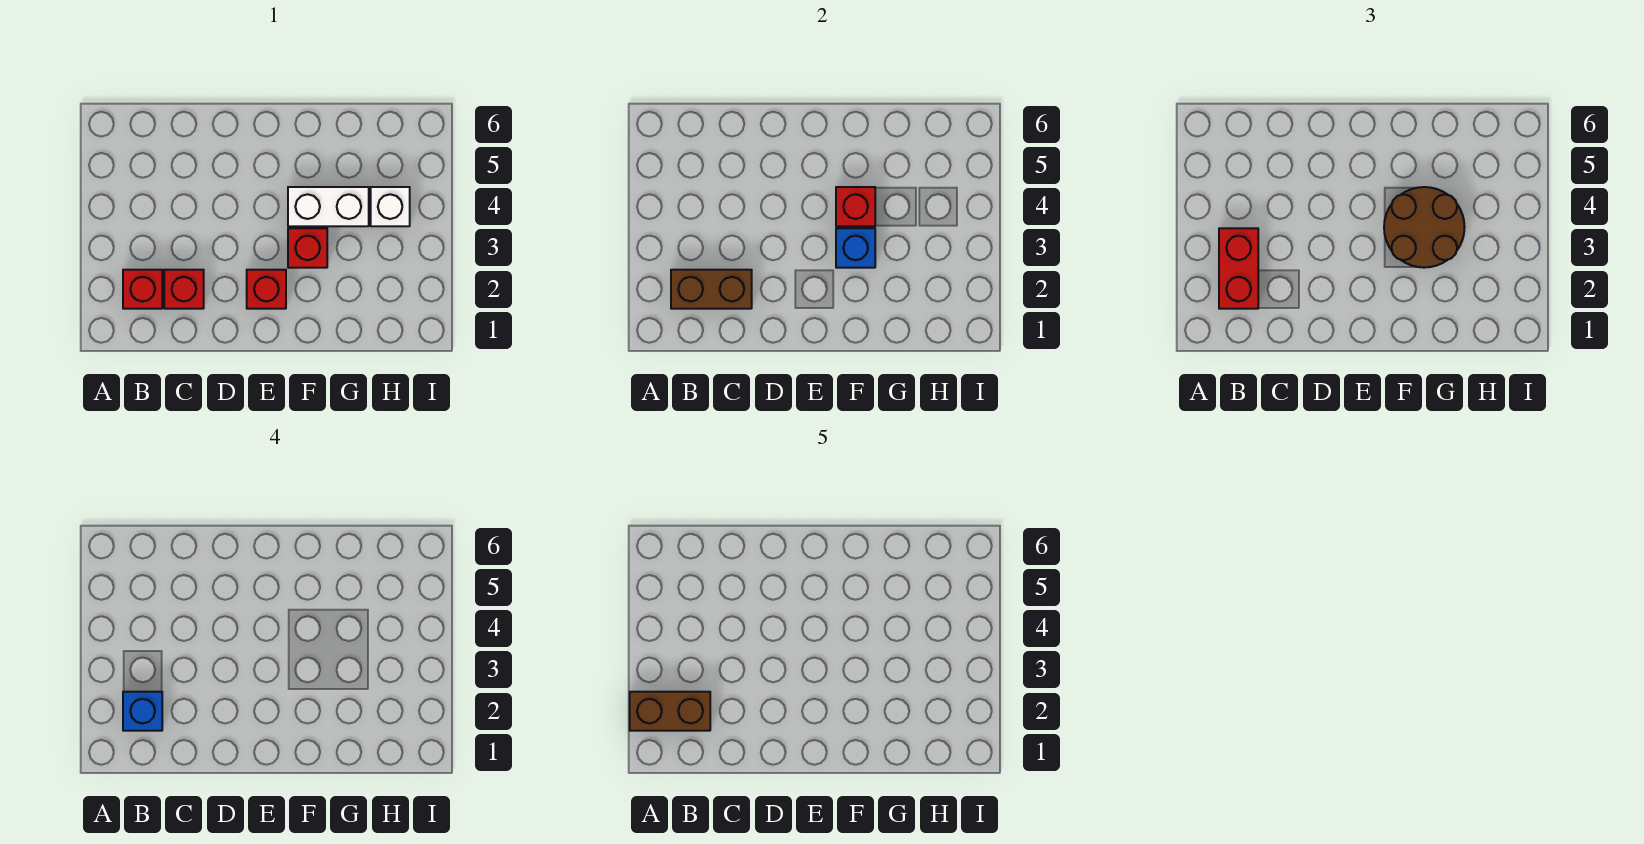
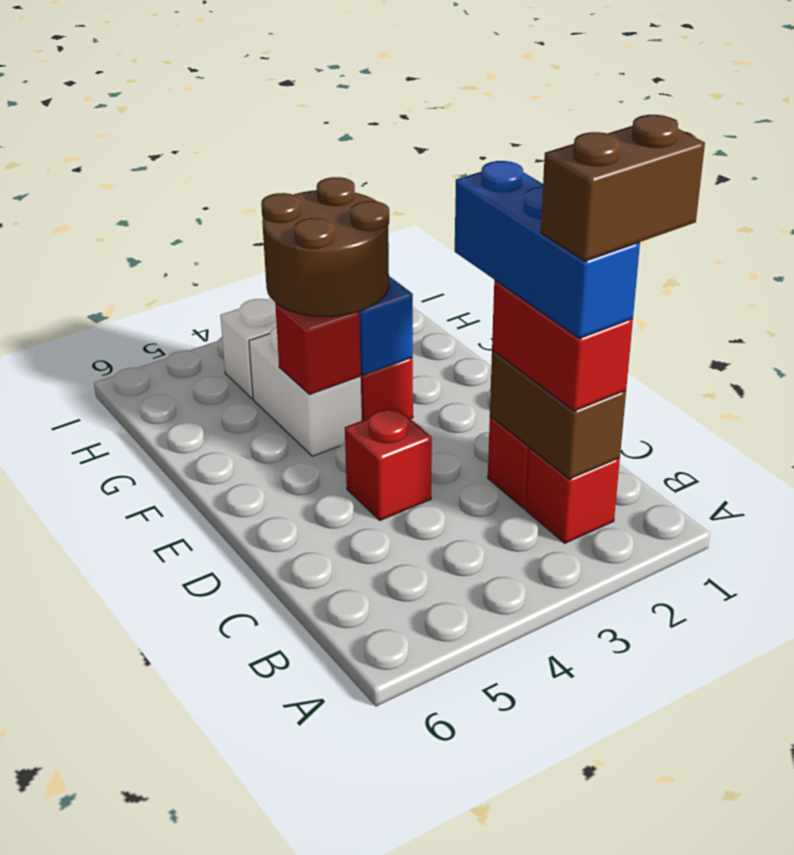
brown brick A2:B2 level 5 -> brown brick B1:B2 level 5
red brick B2:B3 level 3 -> red brick B2:C2 level 3
blue brick B2 level 4 -> blue brick B2:D2 level 4
red brick E2 level 1 -> red brick D4 level 1

